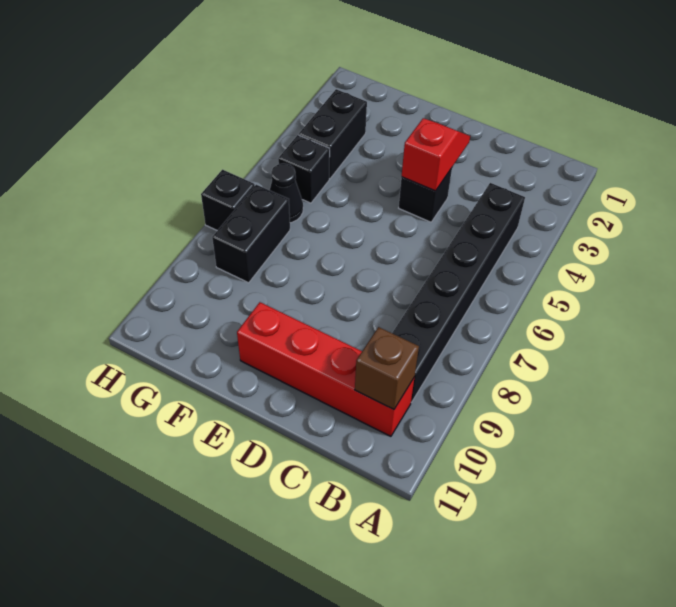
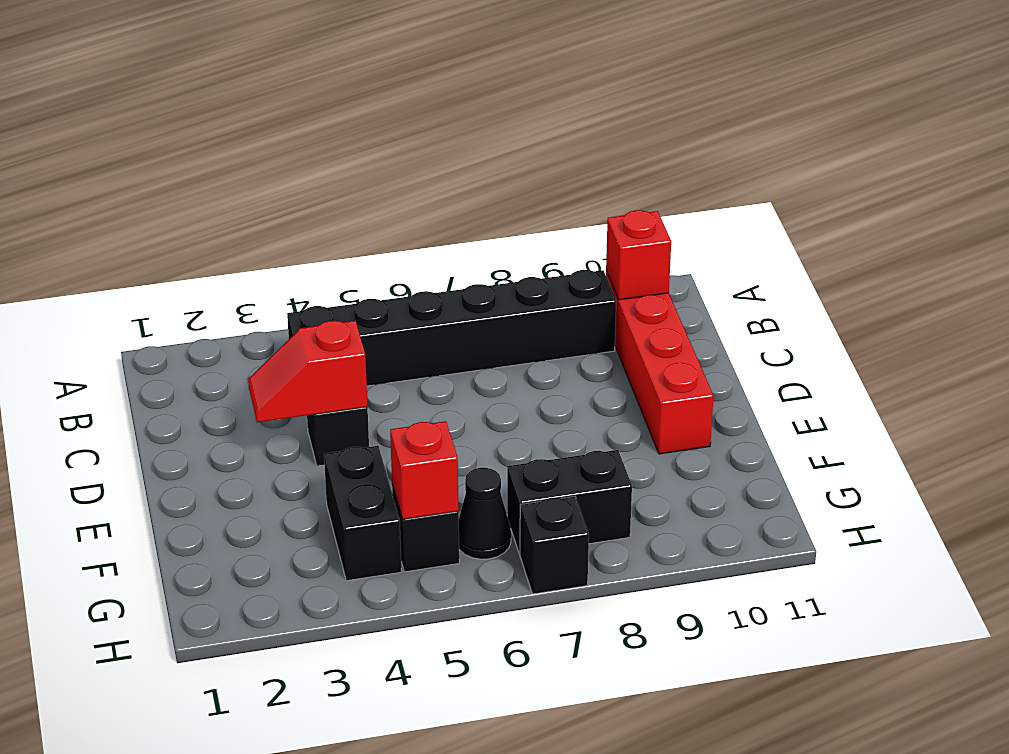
brown brick B10 level 2 -> red brick B10 level 2
black brick G3:G4 level 1 -> black brick F4:G4 level 1
none -> red brick G5 level 2

